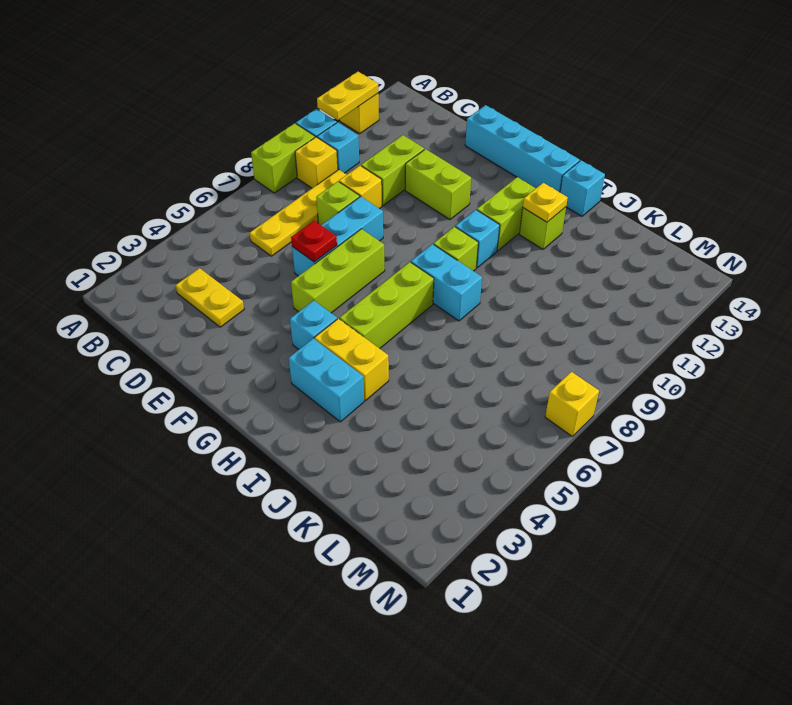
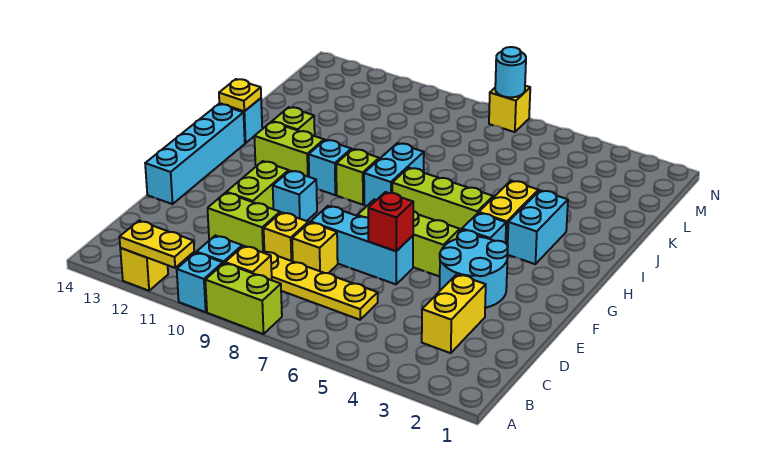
yellow plate C3:D3 level 1 -> yellow brick C3:D3 level 1
lime brick D8 level 1 -> yellow brick D8 level 1
none -> cyan round brick E3:F4 level 1
red plate E6 level 2 -> red brick E6 level 2
none -> cyan brick F10 level 1
yellow plate I12 level 2 -> yellow plate I14 level 2
none -> cyan round brick N7 level 2

